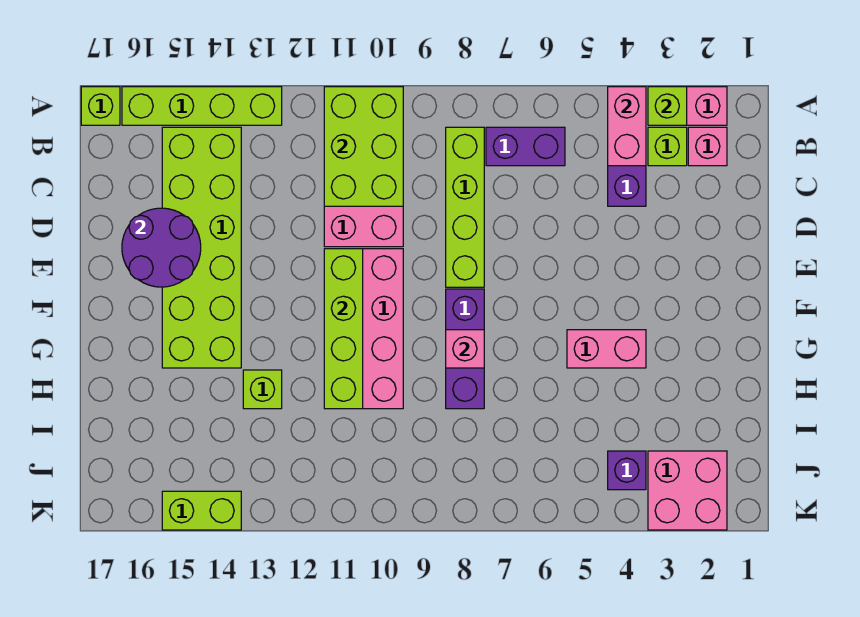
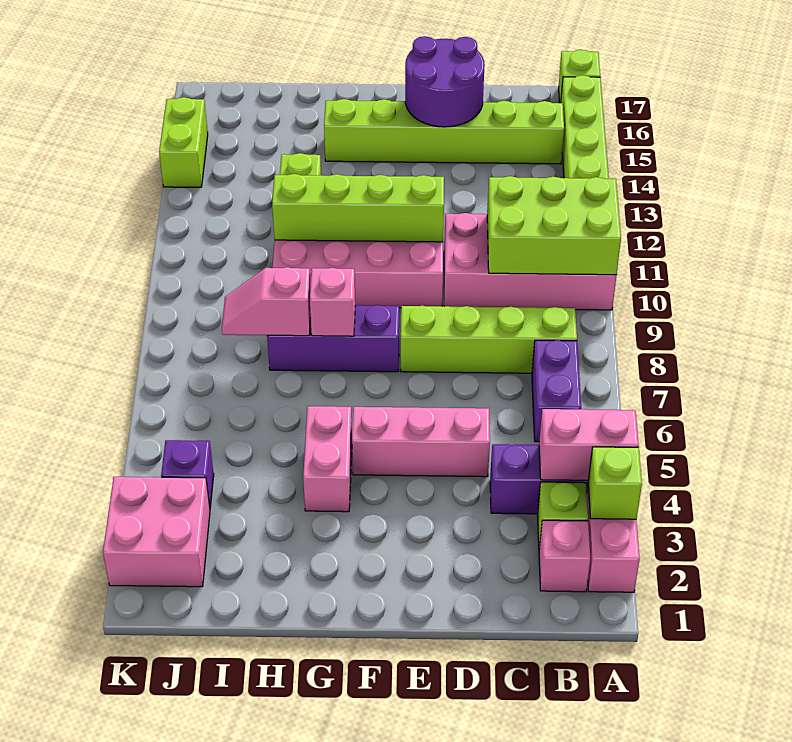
lime brick B14:G15 level 1 -> lime brick B15:G15 level 1
none -> pink brick D5:F5 level 1
none -> pink slope H8:I8 level 2 top H

